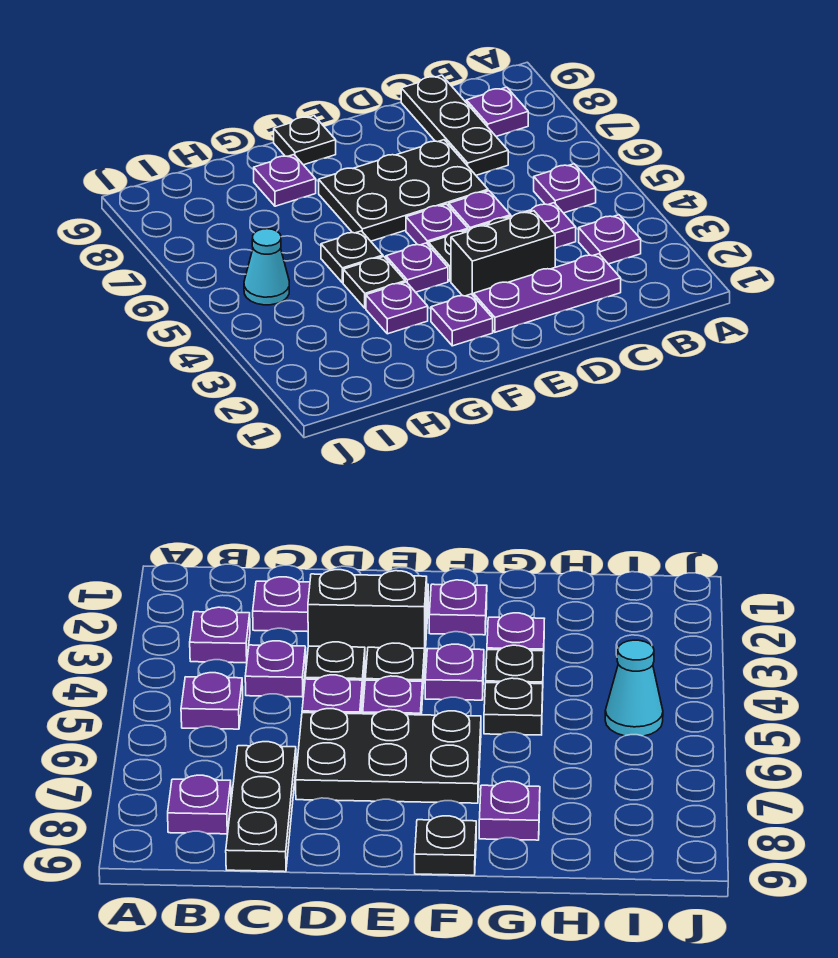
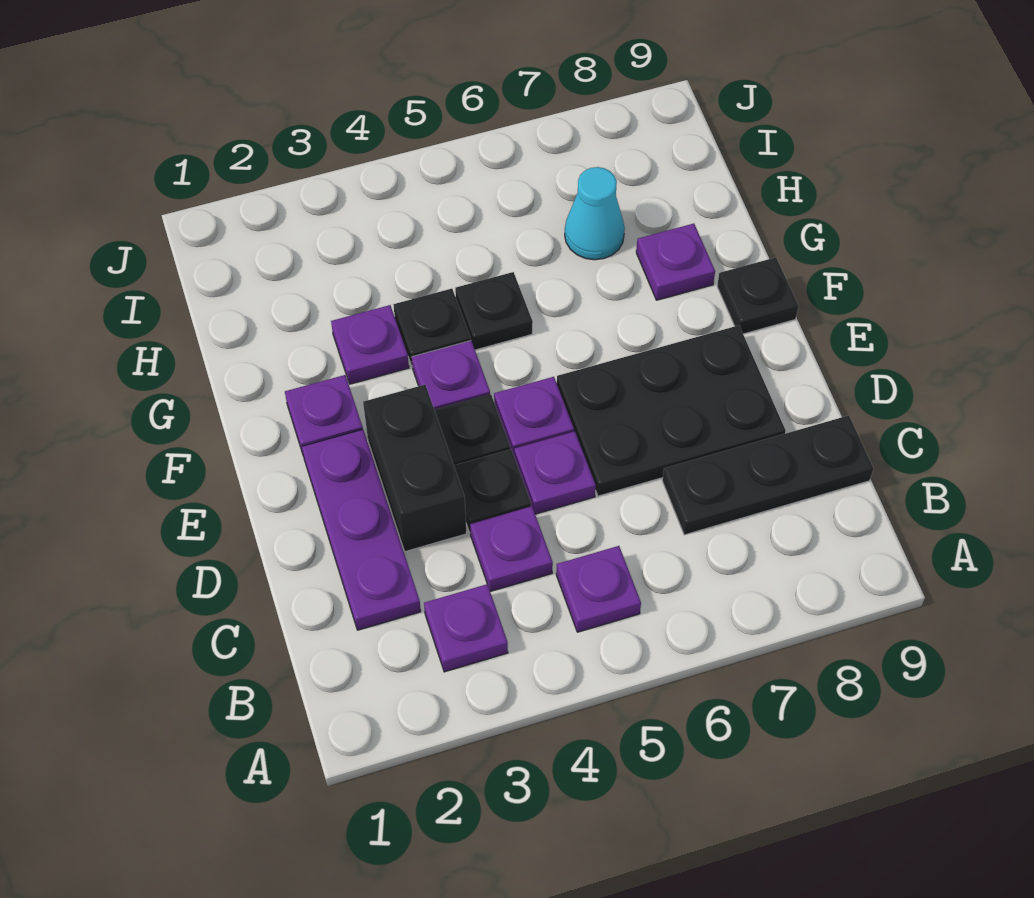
purple plate B8 level 1 -> none
black plate D6:F7 level 1 -> black plate D6:E8 level 1
cyan cone I5 level 1 -> cyan cone H7 level 1

